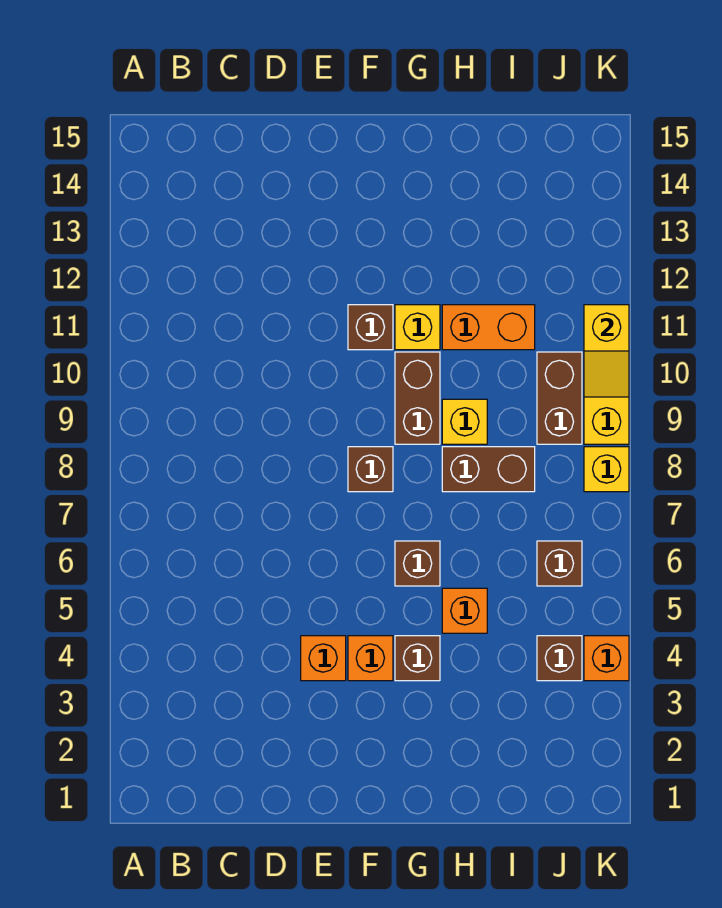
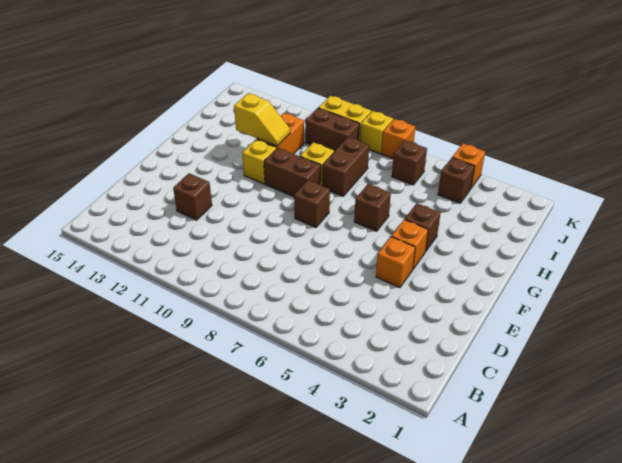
brown brick F11 level 1 -> brown brick D12 level 1
orange brick H5 level 1 -> orange brick K7 level 1
yellow slope K10:K11 level 2 top 11 -> yellow slope H11:H12 level 2 top 12

